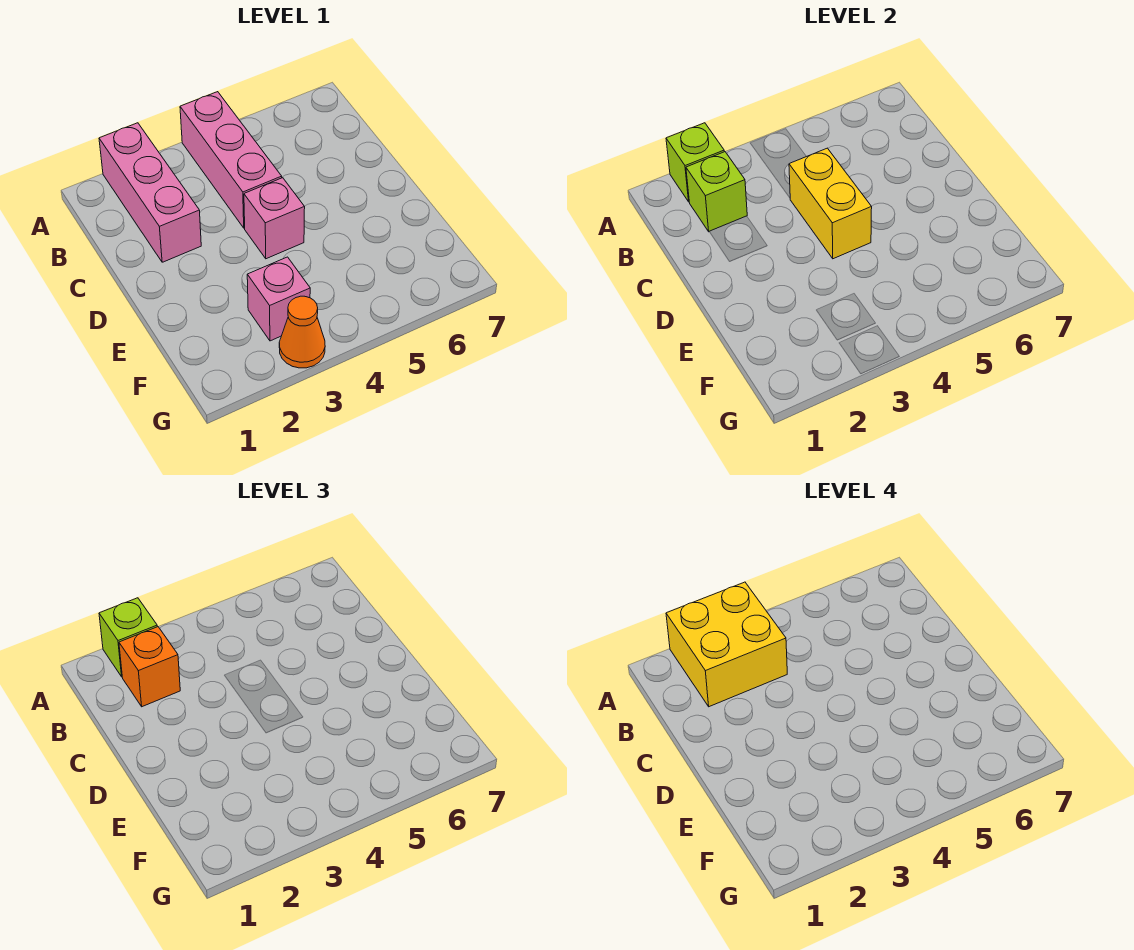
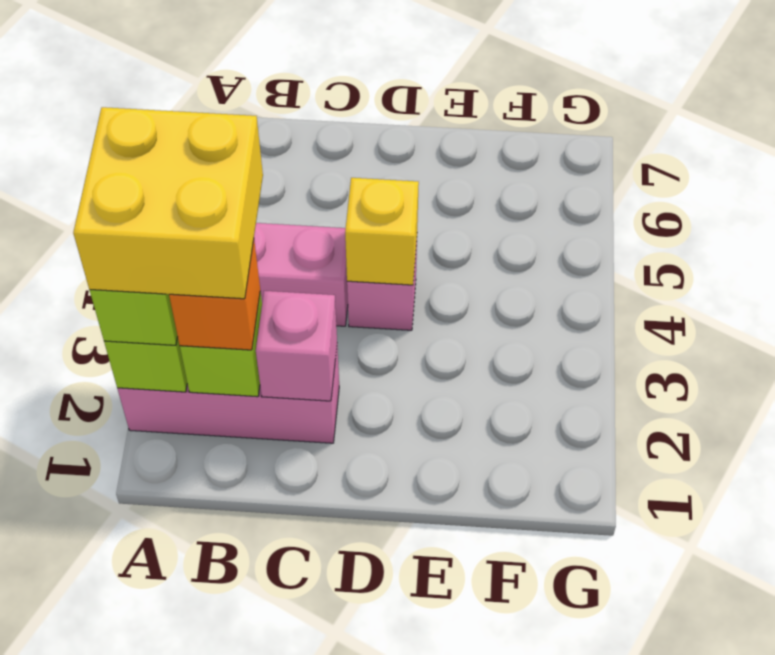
yellow brick C4:D4 level 2 -> yellow brick D4 level 2
pink brick F3 level 1 -> pink brick C2 level 2
orange cone G3 level 1 -> none

